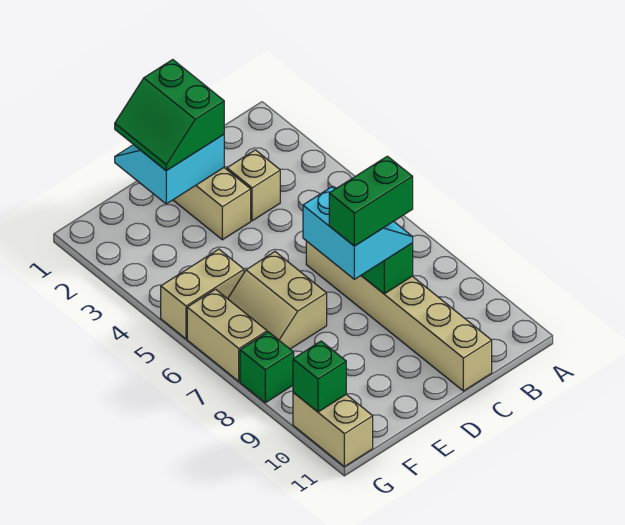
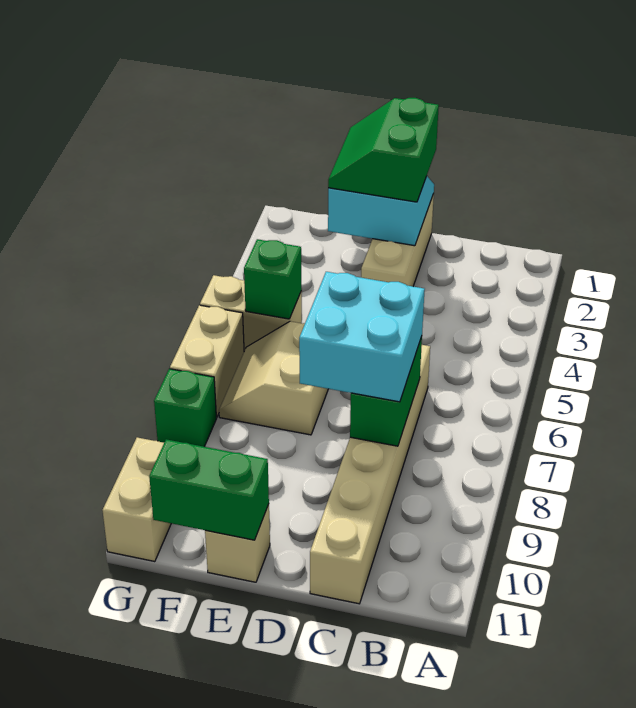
tan brick C3 level 1 -> tan brick E11 level 1
cyan slope C7:D8 level 3 top D -> cyan brick C7:D8 level 3
green brick C8:D8 level 4 -> green brick E11:F11 level 2
green brick G10 level 2 -> green brick F5 level 2

